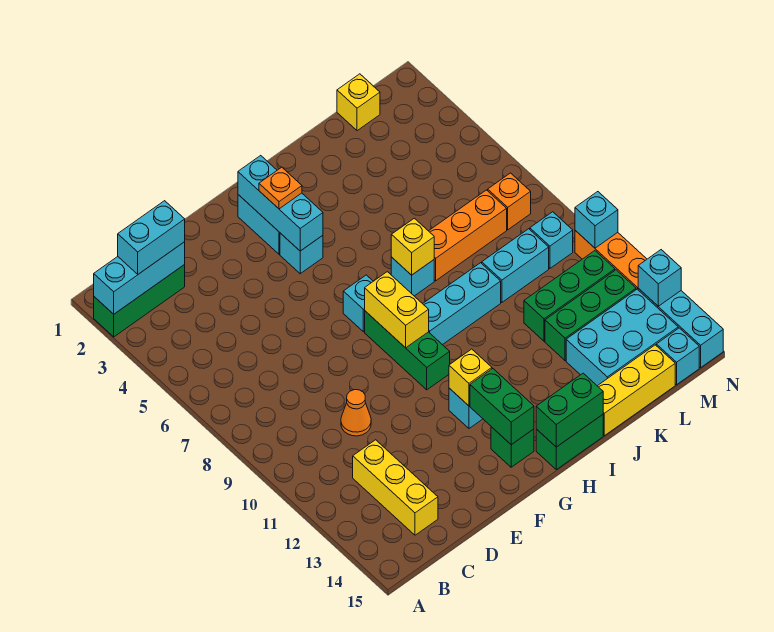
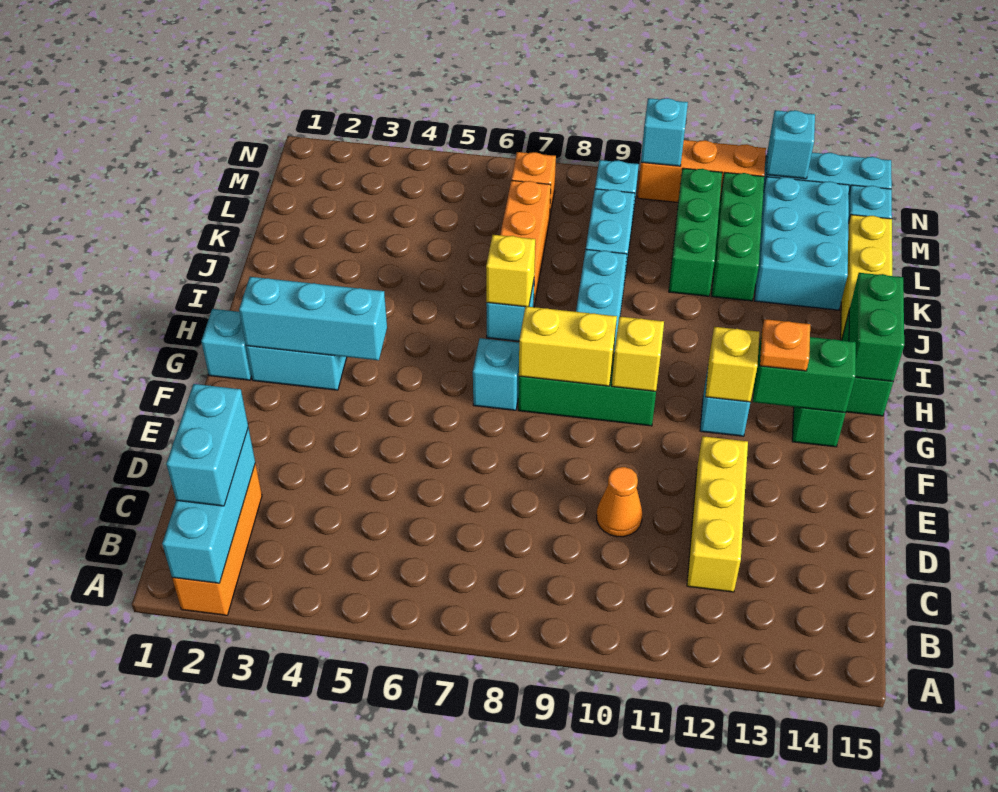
green brick A2:C2 level 1 -> orange brick A2:C2 level 1
yellow brick C12:C14 level 1 -> yellow brick C12:E12 level 1
orange plate G3 level 3 -> orange plate G13 level 3
cyan brick G4 level 1 -> cyan brick G1 level 1
yellow brick L1 level 1 -> yellow brick G10 level 2

